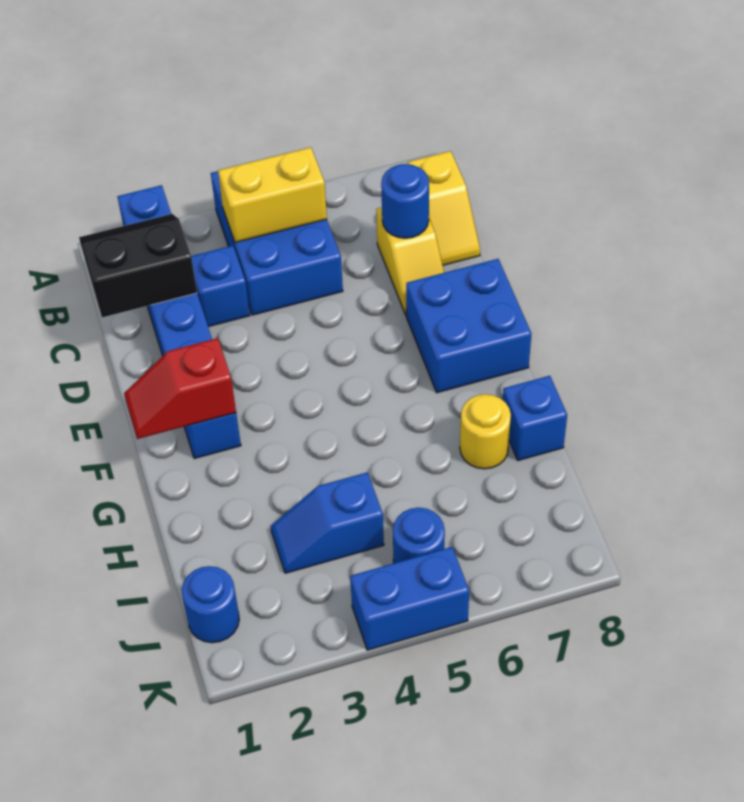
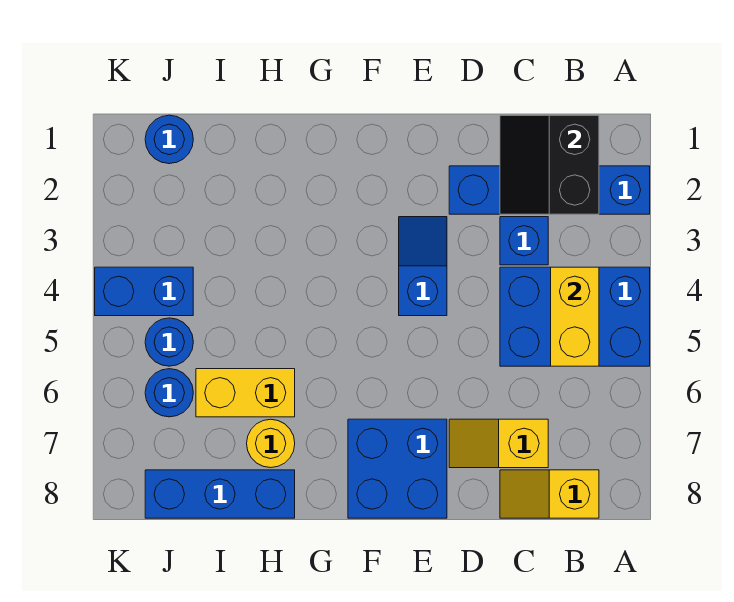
blue brick A2:F2 level 1 -> blue brick A2:D2 level 1
black slope B1:C2 level 2 top C -> black slope B1:C2 level 2 top B
blue round brick C7 level 2 -> blue round brick J6 level 1
red slope F1:F2 level 2 top 2 -> none
none -> yellow brick H6:I6 level 1
blue brick H8 level 1 -> blue brick H8:J8 level 1
blue slope I3:I4 level 1 top 4 -> blue slope E3:E4 level 1 top 4
blue brick K4:K5 level 1 -> blue brick J4:K4 level 1

